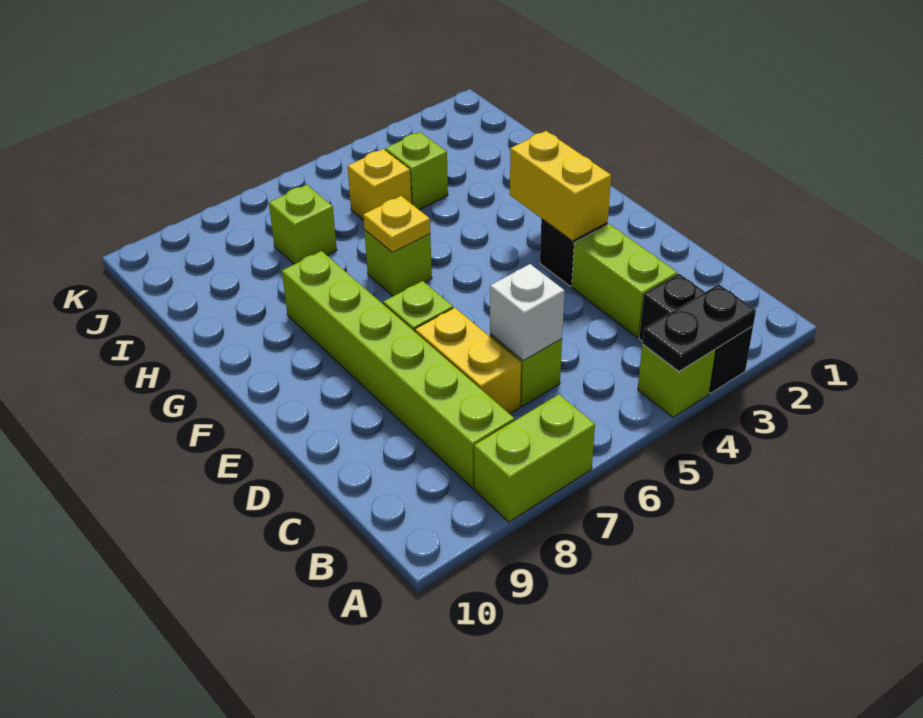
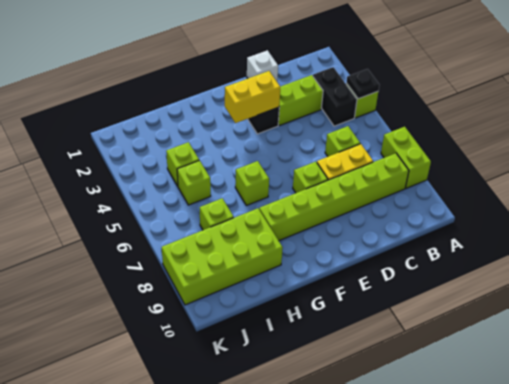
black brick A3:B3 level 1 -> black brick B3:B4 level 1
black plate A3:A4 level 2 -> black plate A4 level 2
white brick C6 level 2 -> white brick D1 level 1
yellow plate G6 level 2 -> none
none -> lime brick H8:K9 level 1
yellow brick I5 level 1 -> lime brick I5 level 1

